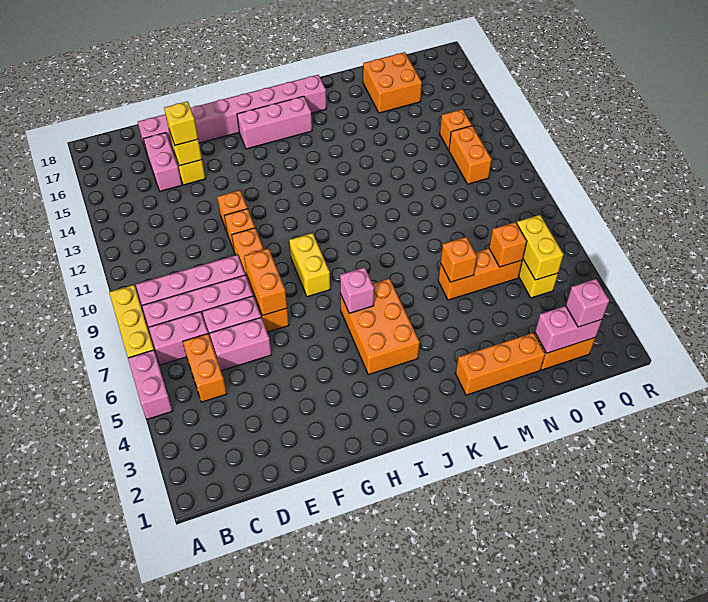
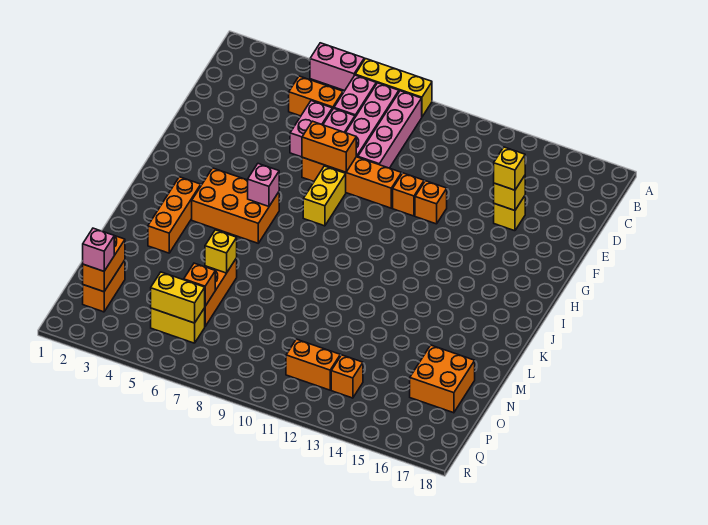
pink brick D15:D16 level 1 -> none
pink brick D17:K17 level 1 -> none
yellow brick H8:H9 level 1 -> yellow brick G8:H8 level 1
pink brick H16:J16 level 1 -> none
orange brick L2:N2 level 1 -> orange brick J3:L3 level 1
orange brick M6 level 2 -> yellow brick M6 level 2
pink brick O2:P2 level 2 -> orange brick O2:P2 level 2

